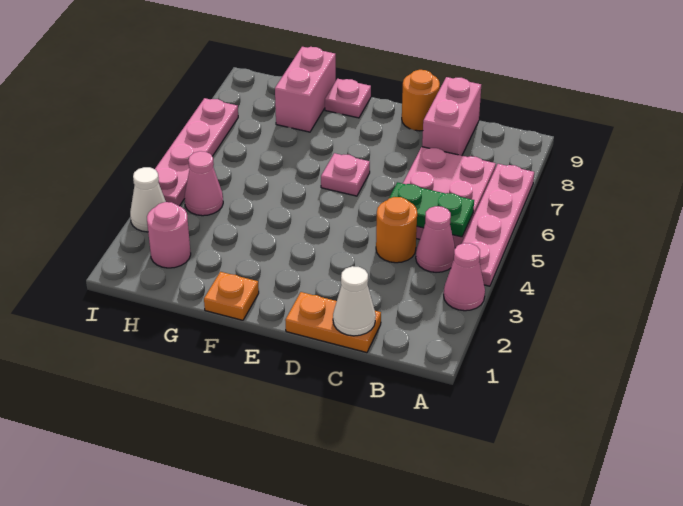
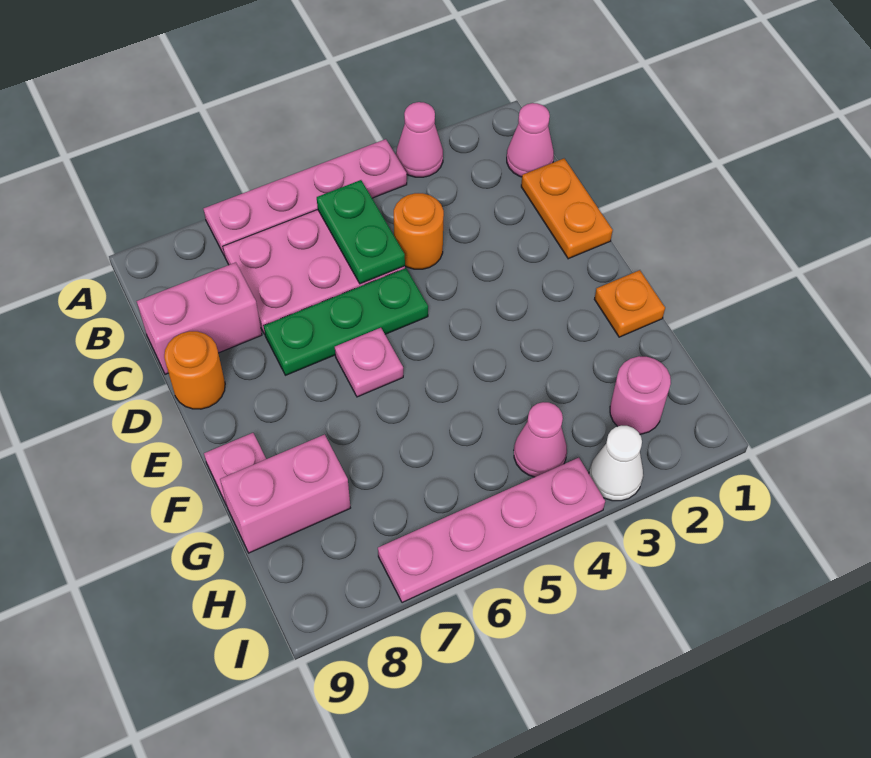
pink cone B4 level 1 -> pink cone B1 level 1
white cone C1 level 2 -> none
none -> green plate D5:D7 level 1

